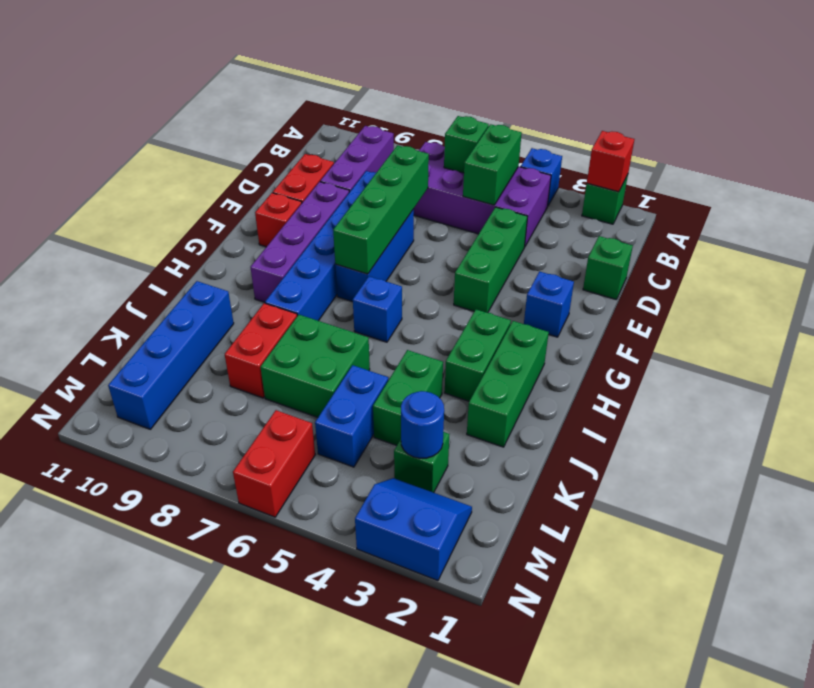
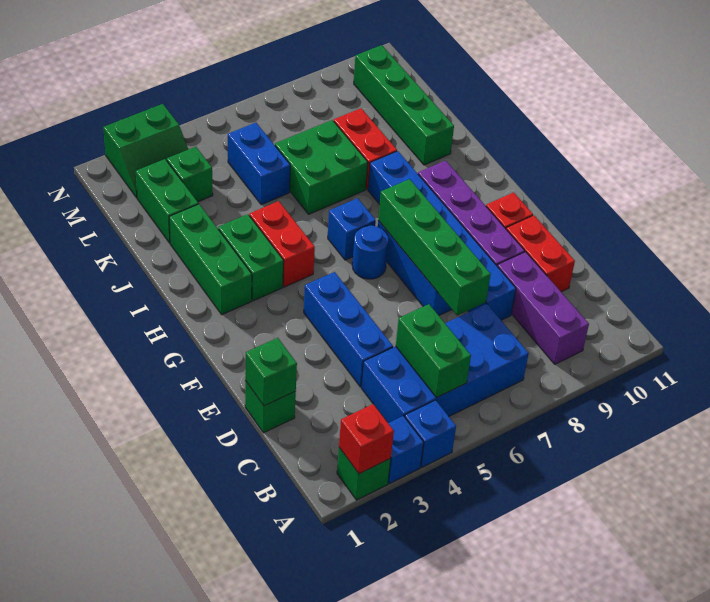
purple brick B4:C7 level 1 -> blue brick B4:C7 level 1
green brick B6 level 2 -> green brick D1 level 2
green brick D4:F4 level 1 -> blue brick D4:F4 level 1
blue brick F2 level 1 -> blue brick A3 level 1
green brick J4:K4 level 1 -> green brick K2:L2 level 1
blue brick J10:M10 level 1 -> green brick J10:M10 level 1
blue round brick L3 level 2 -> blue round brick G6 level 1
blue slope M2:N3 level 1 top N -> green slope M2:N3 level 1 top N
red brick M6:N6 level 1 -> red brick H4:I4 level 1

